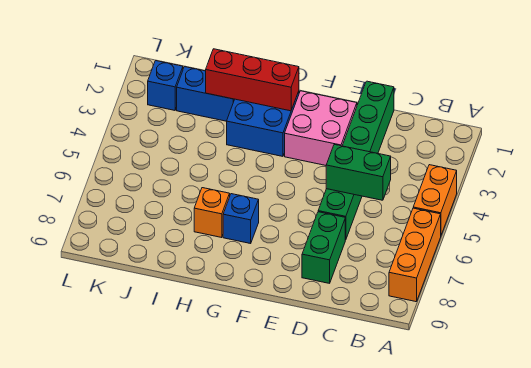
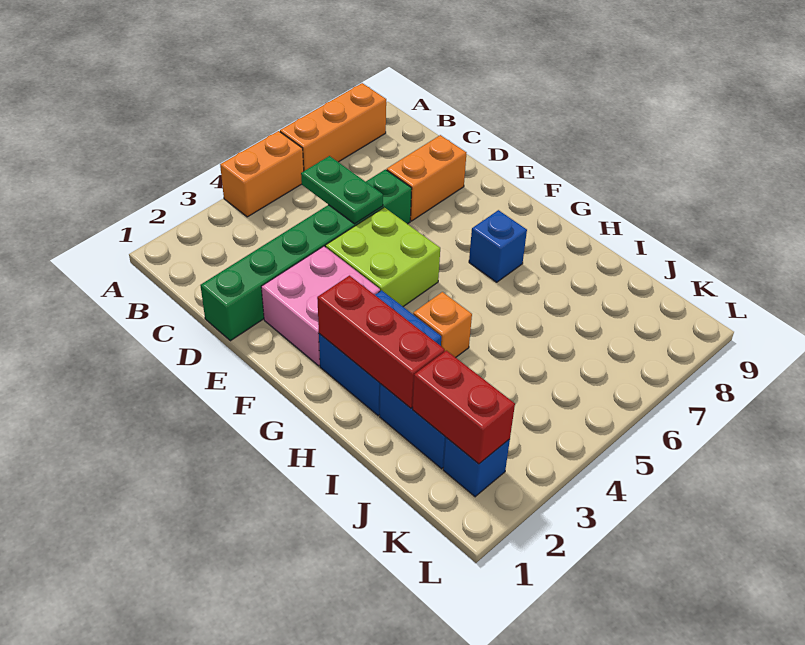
green brick C5:D5 level 2 -> green plate C5:D5 level 2
green brick D7:D8 level 1 -> orange brick D7:D8 level 1
none -> lime brick E4:F5 level 1
orange brick H7 level 1 -> orange brick H4 level 1
none -> red brick J2:K2 level 2

